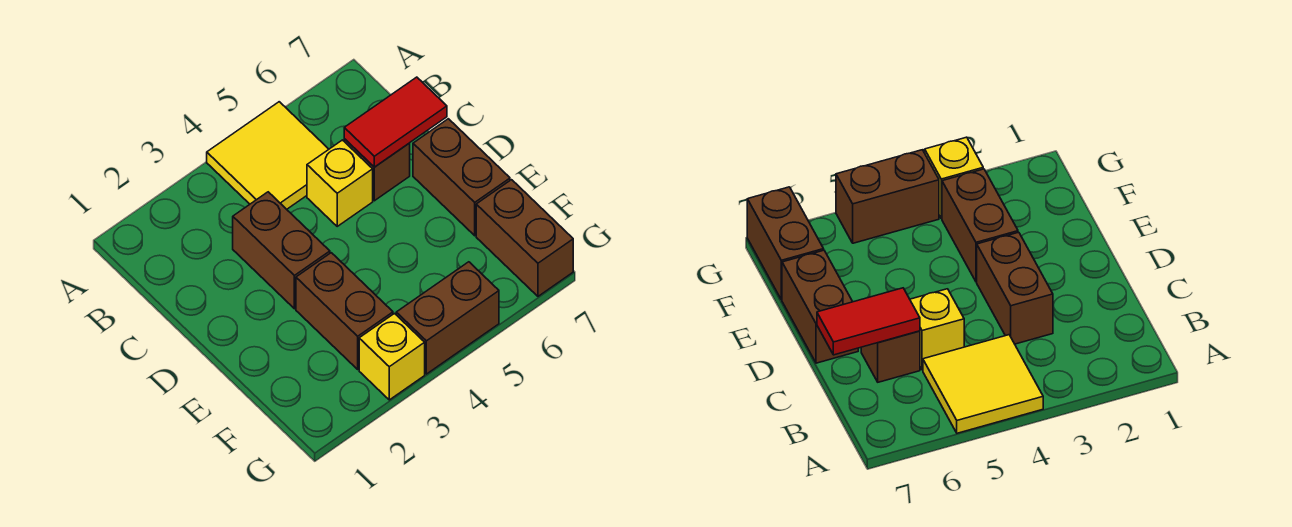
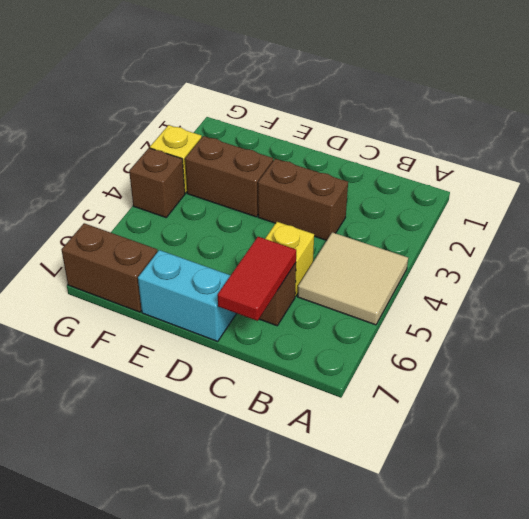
yellow tile A4:B5 level 1 -> tan tile A4:B5 level 1
brown brick D7:E7 level 1 -> cyan brick D7:E7 level 1
brown brick G4:G5 level 1 -> brown brick G4 level 1

